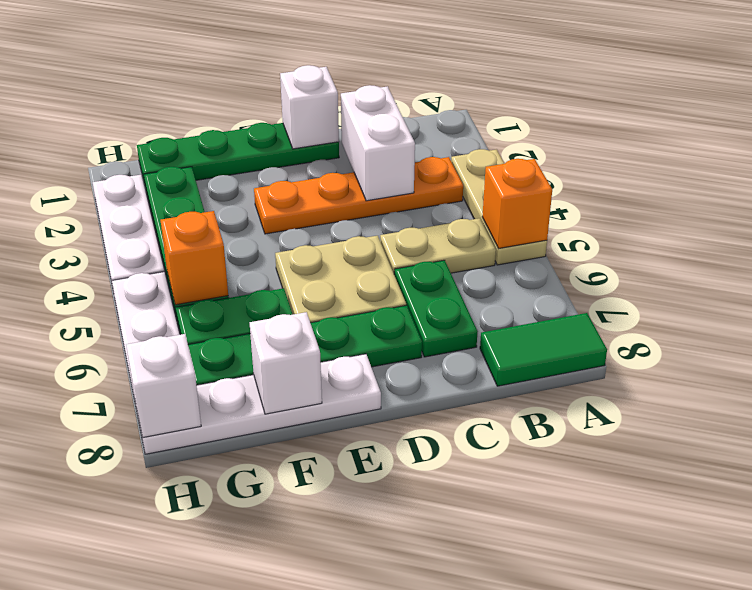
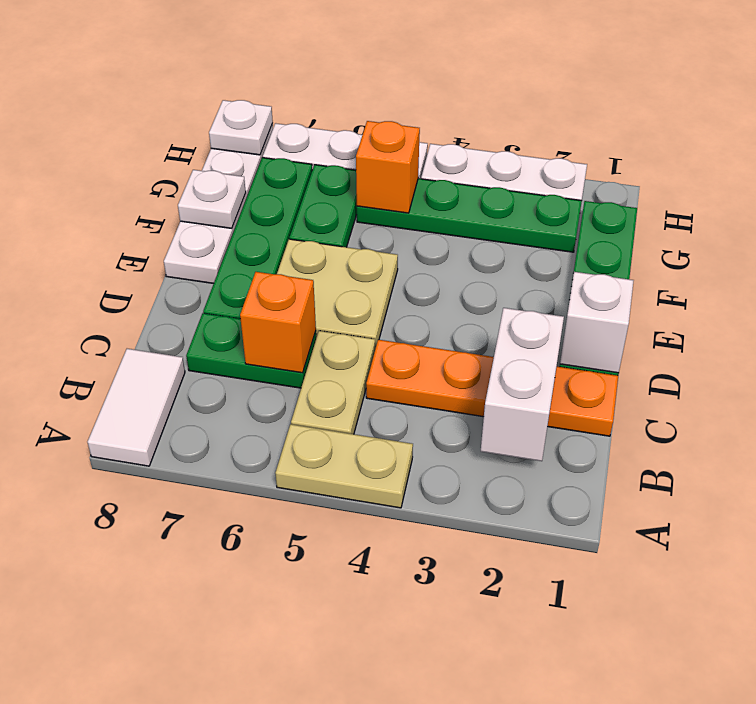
tan plate A3:A5 level 1 -> tan plate A4:A5 level 1
orange brick A5 level 2 -> orange brick C6 level 2
green tile A8:B8 level 1 -> white tile A8:B8 level 1
orange plate B3:E3 level 1 -> orange plate C1:C4 level 1
white brick C2:C3 level 2 -> white brick B2:C2 level 2
white brick F8 level 2 -> white plate F8 level 2
white brick H8 level 2 -> white plate H8 level 2

